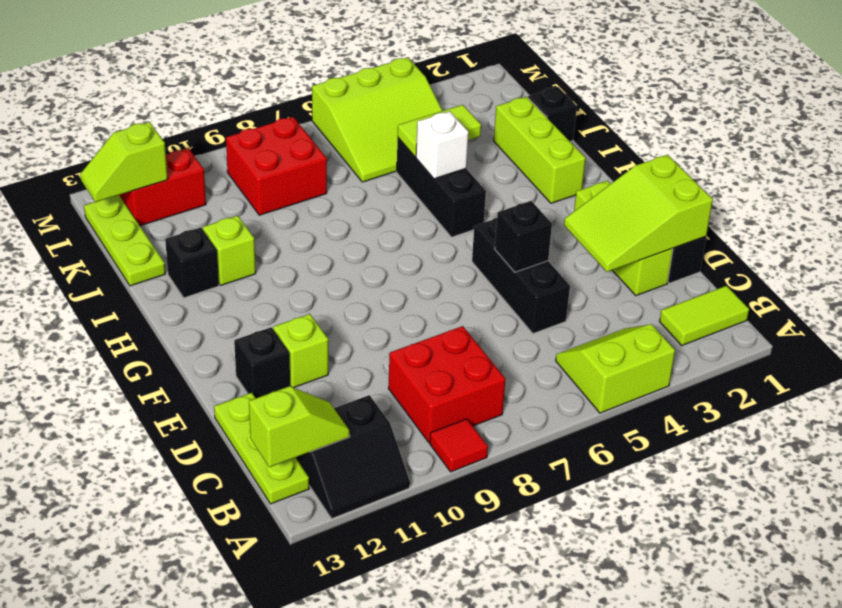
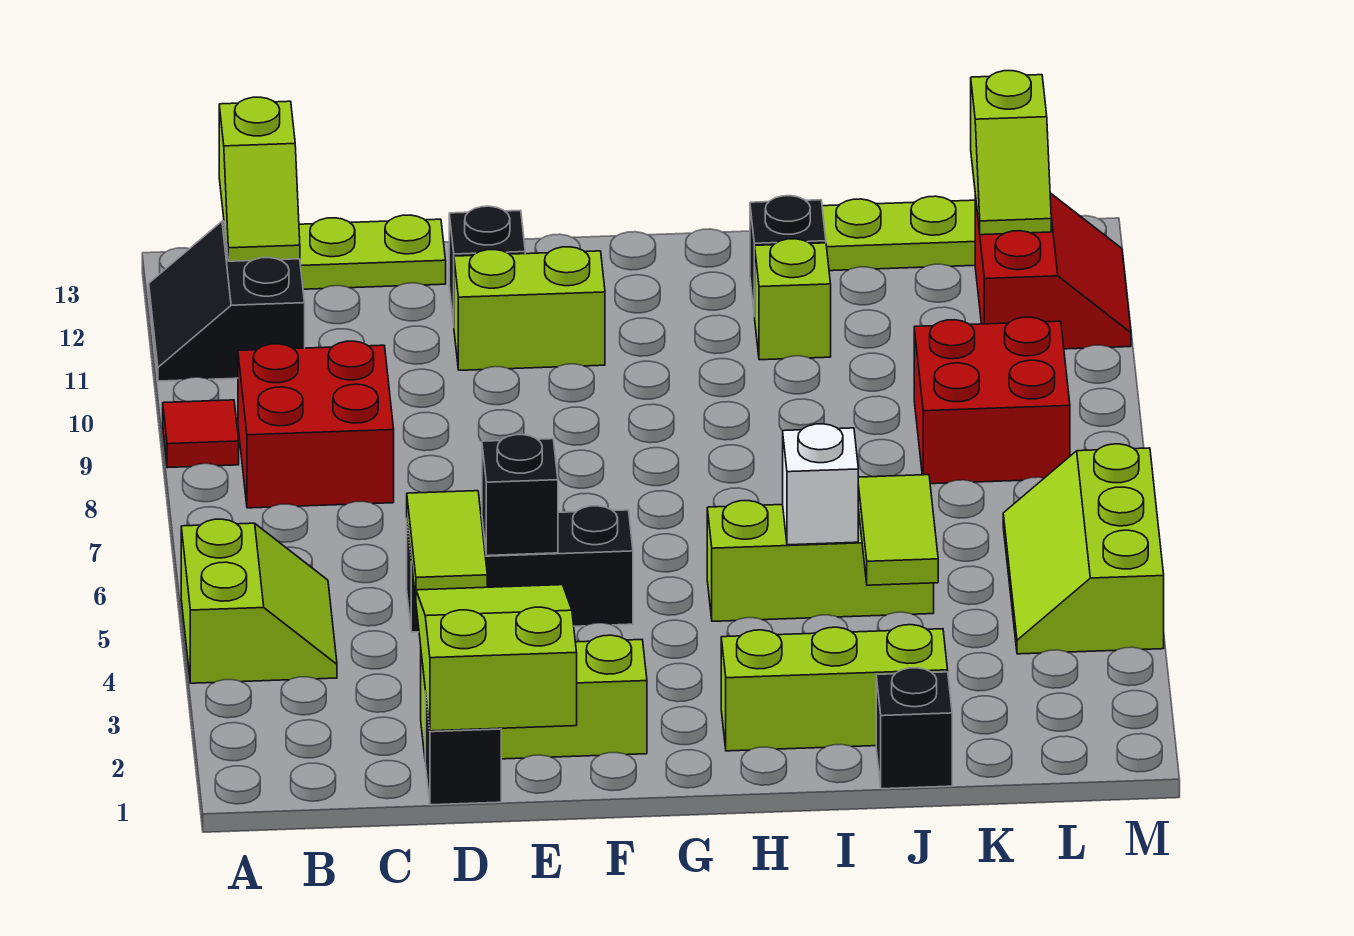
lime tile B1:B2 level 1 -> lime tile D4:D5 level 2
lime brick E11 level 1 -> lime brick E11:F11 level 1
black brick H5:J5 level 1 -> lime brick H5:J5 level 1
lime slope K4:M6 level 1 top M -> lime slope L4:M6 level 1 top M
lime slope L12:L13 level 2 top 12 -> lime slope L12:L13 level 2 top 13

